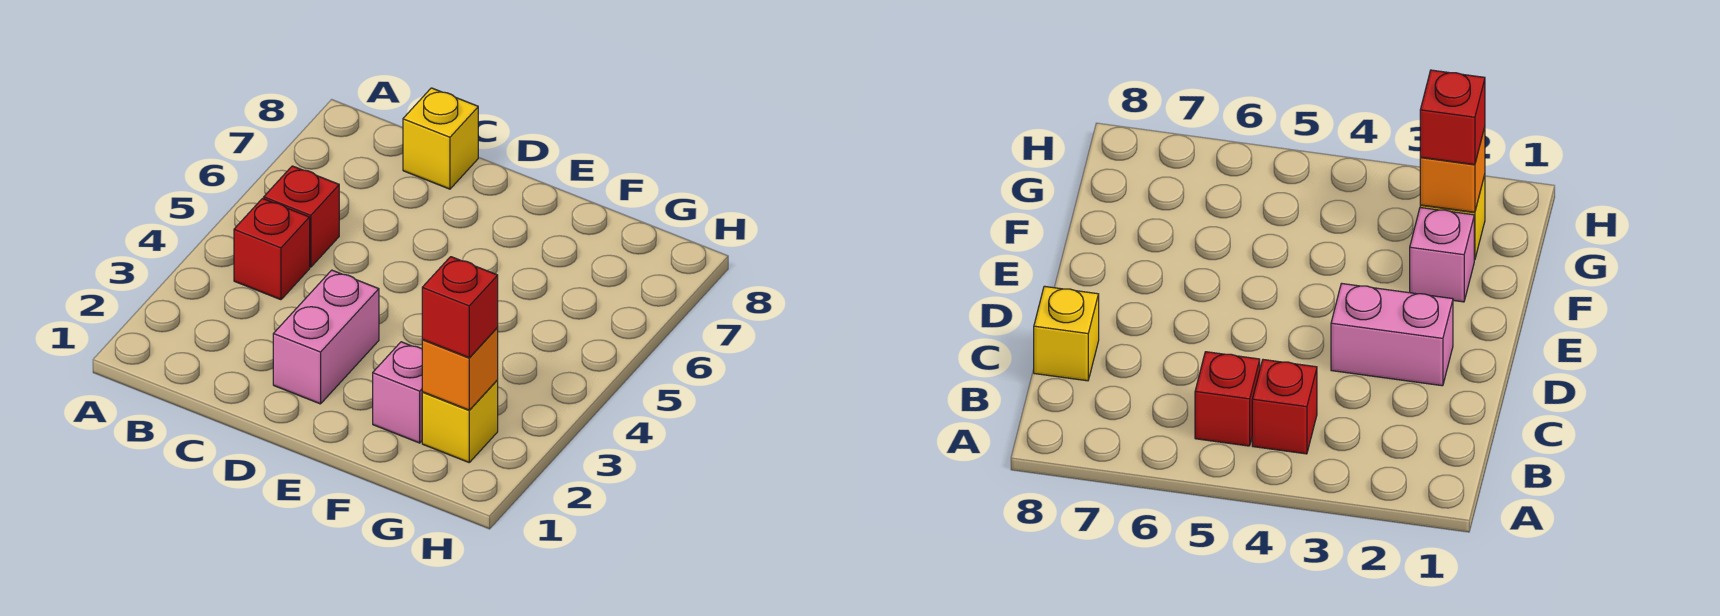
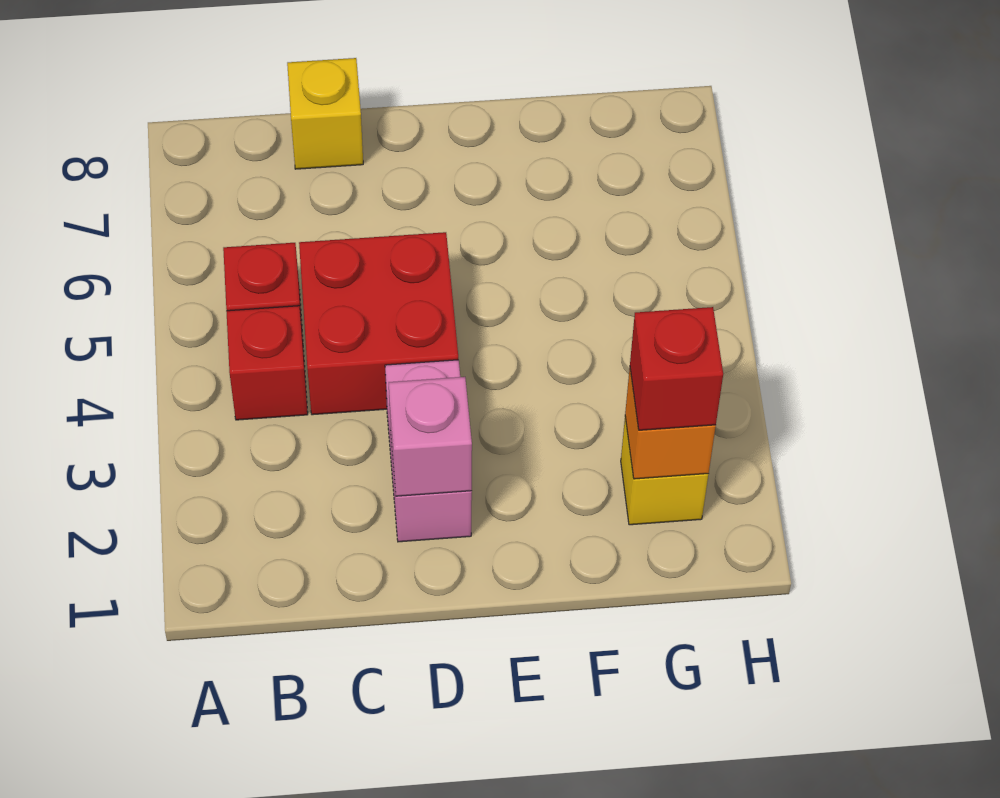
none -> red brick C4:D5 level 1
pink brick F2 level 1 -> pink brick D2 level 2

